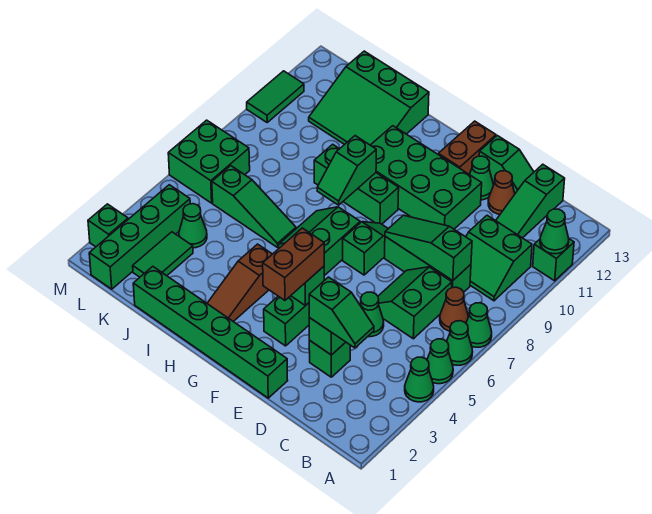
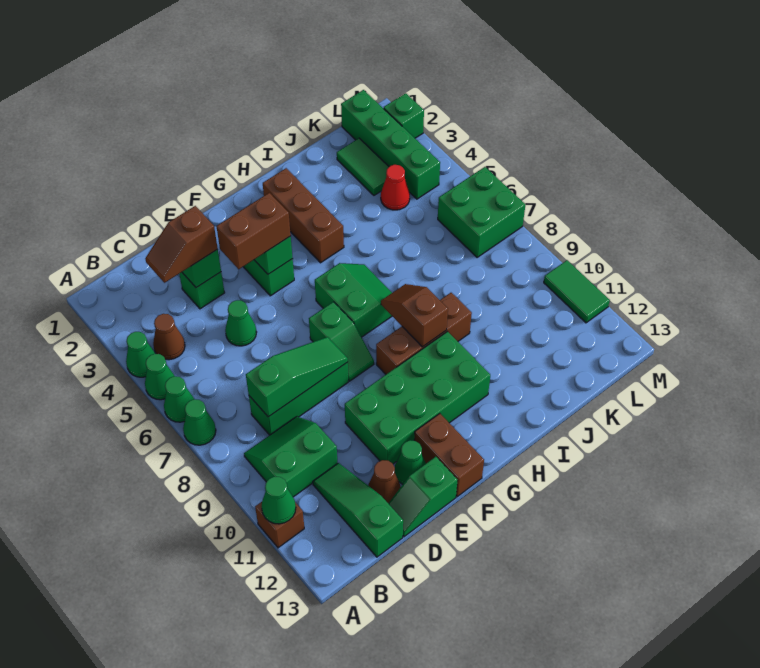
green brick A11 level 1 -> brown brick A11 level 1
brown cone B7 level 1 -> brown cone B4 level 1
green slope C3:D3 level 3 top D -> brown slope C3:D3 level 3 top D
green slope C6:D7 level 1 top C -> none
green brick E1:J1 level 1 -> none
brown brick F3:F4 level 3 -> brown brick E4:F4 level 3
green brick G9:I9 level 1 -> brown brick G9:I9 level 1
brown slope H2:H4 level 1 top 4 -> brown brick H2:H4 level 1
green slope H8:H9 level 2 top 9 -> brown slope H8:H9 level 2 top 9
green slope I6:K6 level 1 top K -> none
green slope I11:K13 level 1 top 13 -> none
green cone K4 level 1 -> red cone K4 level 1

